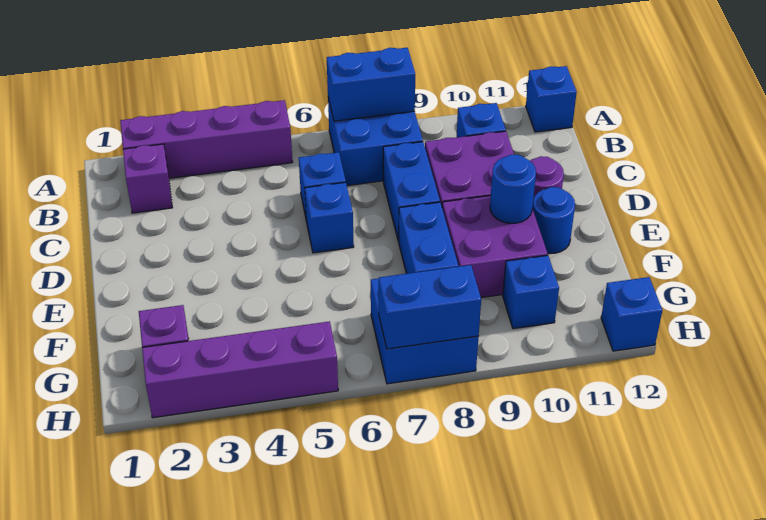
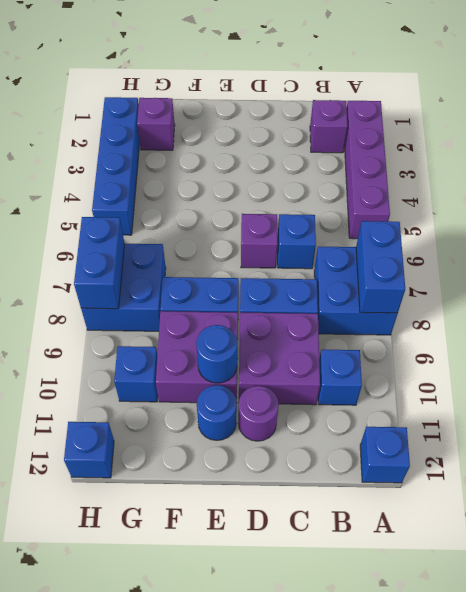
blue brick D6 level 1 -> purple brick D6 level 1
purple brick H2:H5 level 1 -> blue brick H2:H5 level 1

